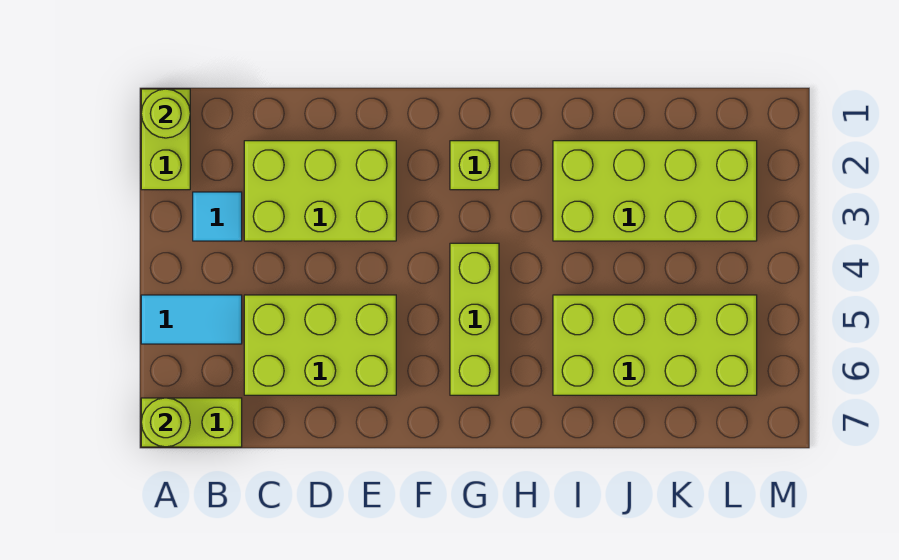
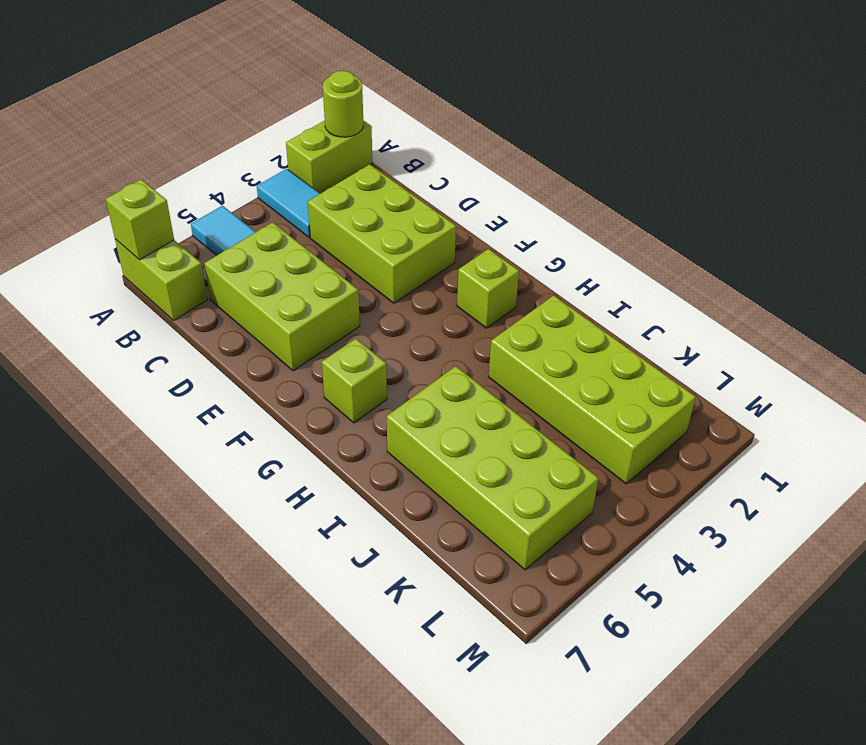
lime round brick A7 level 2 -> lime brick A7 level 2
cyan tile B3 level 1 -> cyan tile A3:B3 level 1
lime brick G4:G6 level 1 -> lime brick G6 level 1

